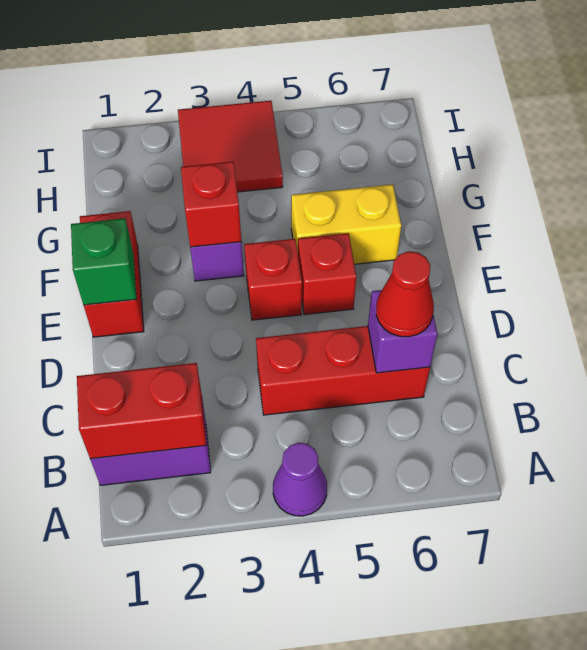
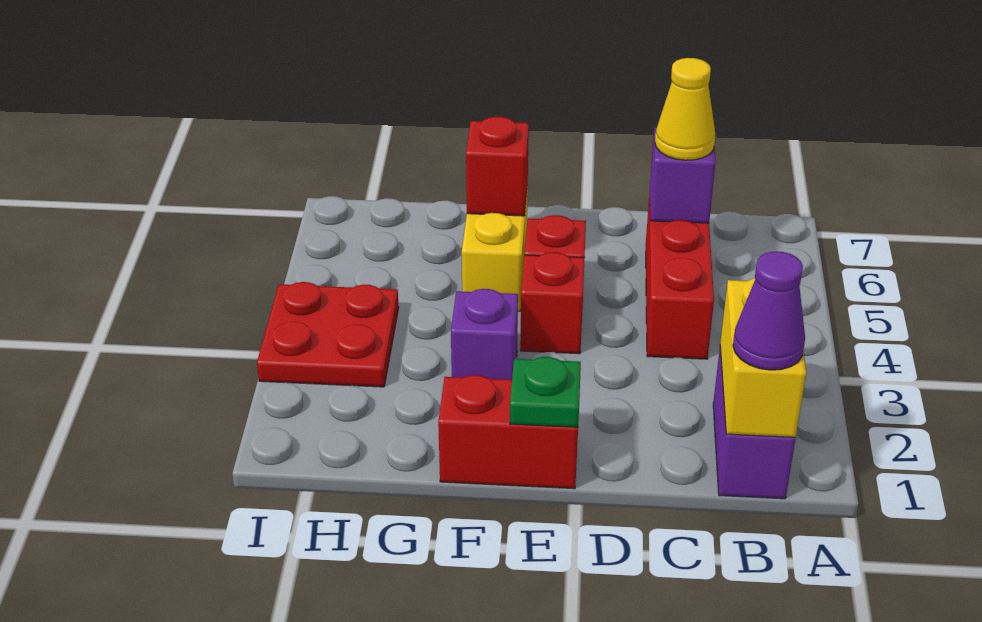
purple cone A4 level 1 -> purple cone B1 level 3
red brick B1:B2 level 2 -> yellow brick B1:B2 level 2
red cone C6 level 3 -> yellow cone C6 level 3
green brick E1 level 2 -> green plate E1 level 2
red brick F3 level 2 -> red brick F6 level 2
red tile H3:I4 level 1 -> red plate H3:I4 level 1

